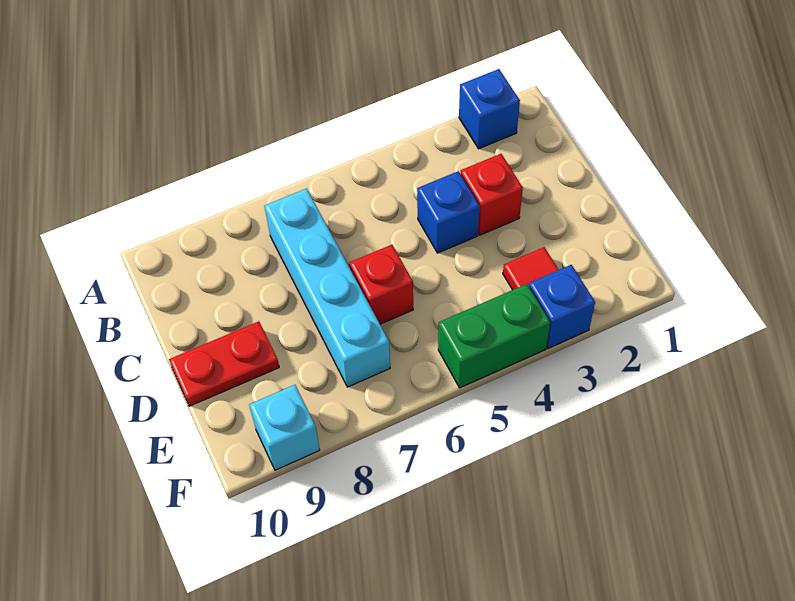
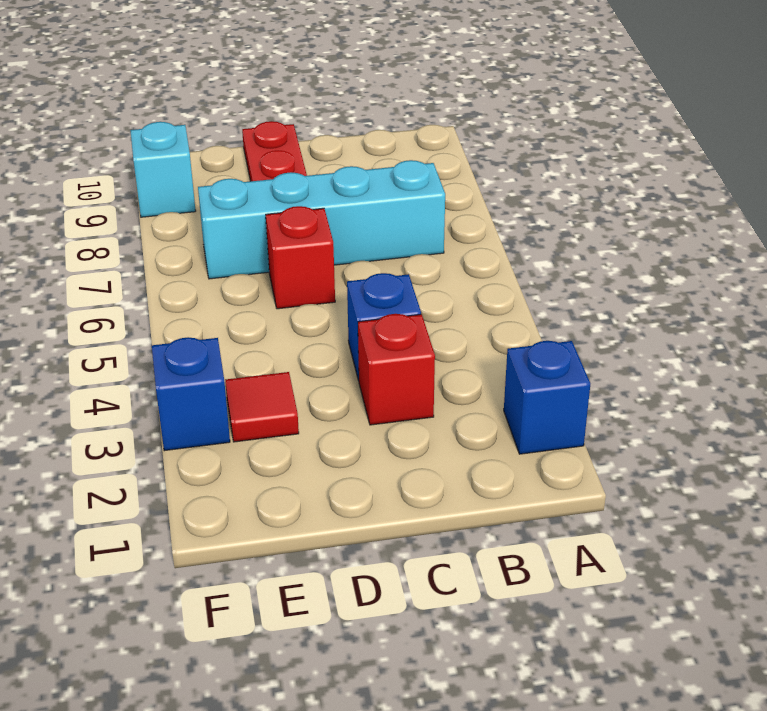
green brick F4:F5 level 1 -> none

